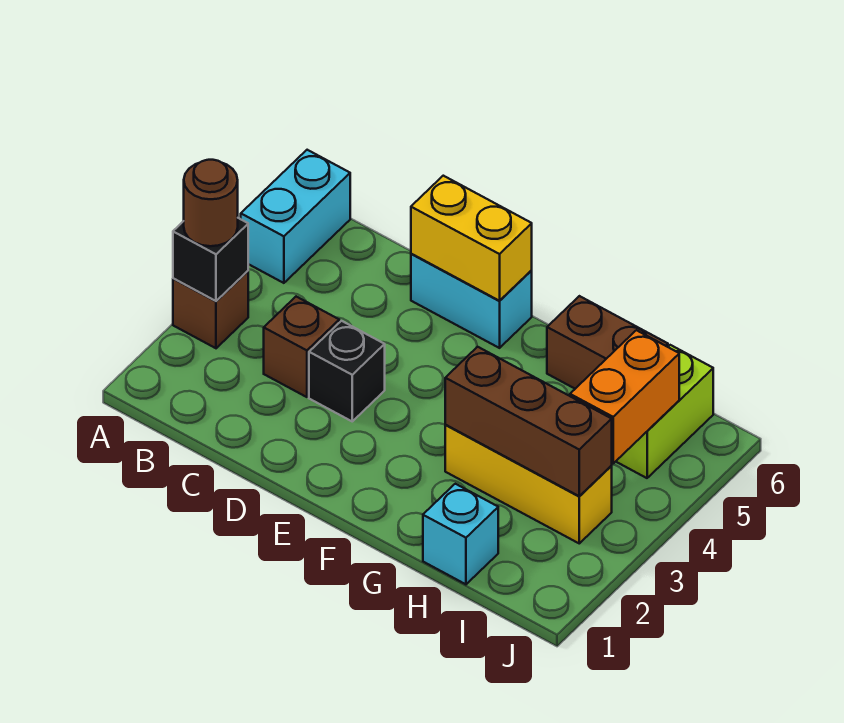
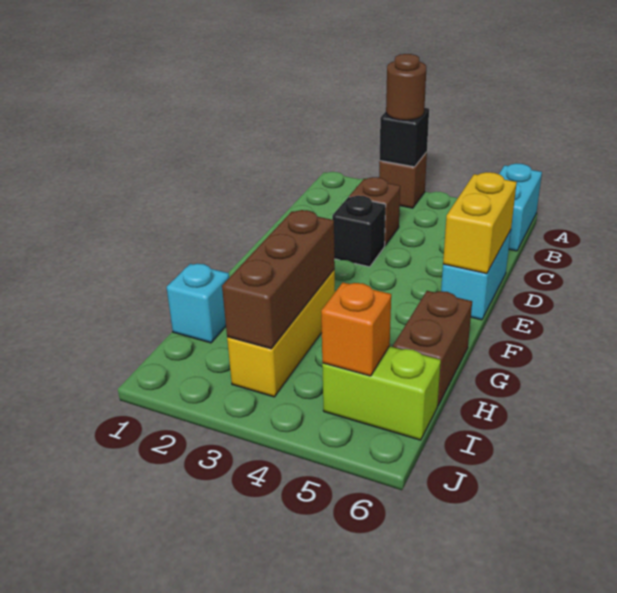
cyan brick A5:A6 level 1 -> cyan brick A6:B6 level 1
orange brick I4:I5 level 2 -> orange brick I5 level 2

